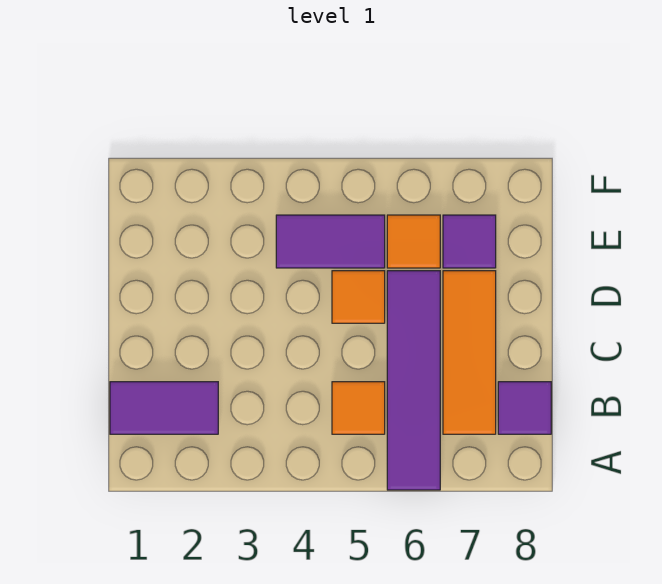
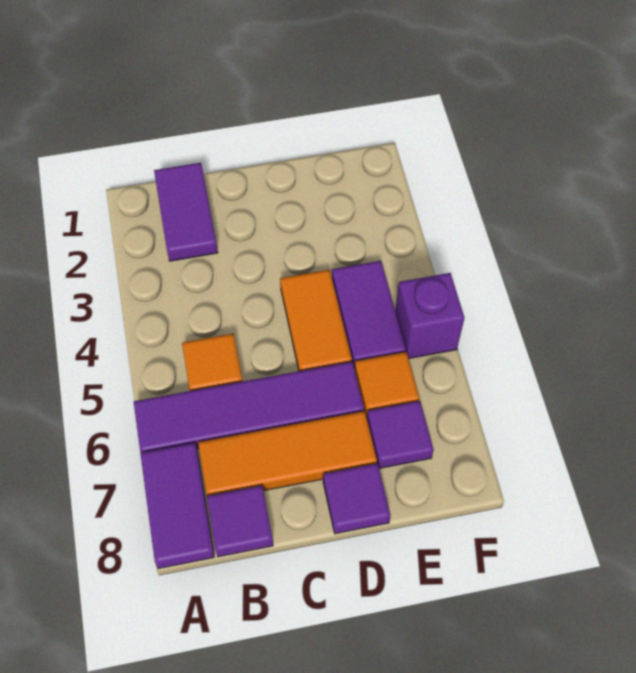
none -> purple tile A7:A8 level 1
orange tile D5 level 1 -> orange tile D4:D5 level 1
none -> purple tile D8 level 1
none -> purple brick F5 level 1

